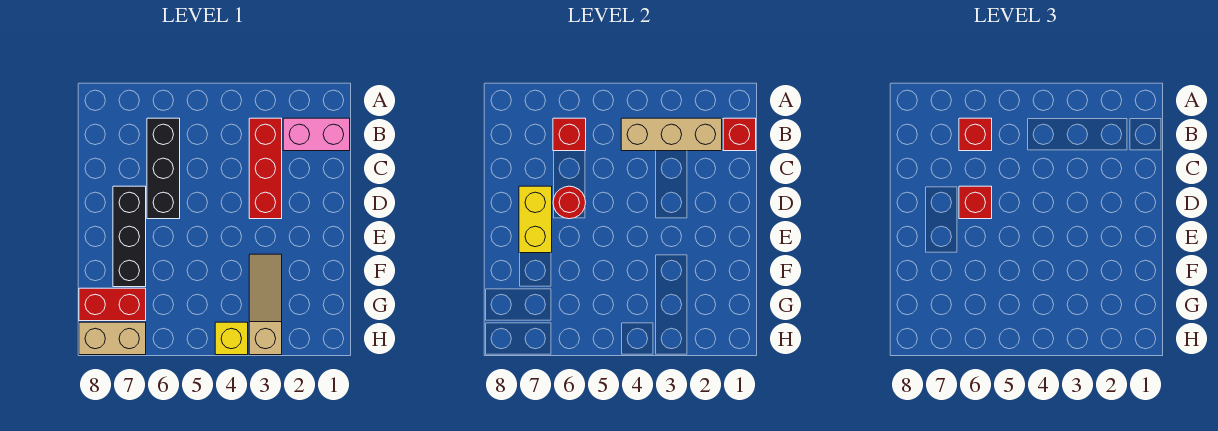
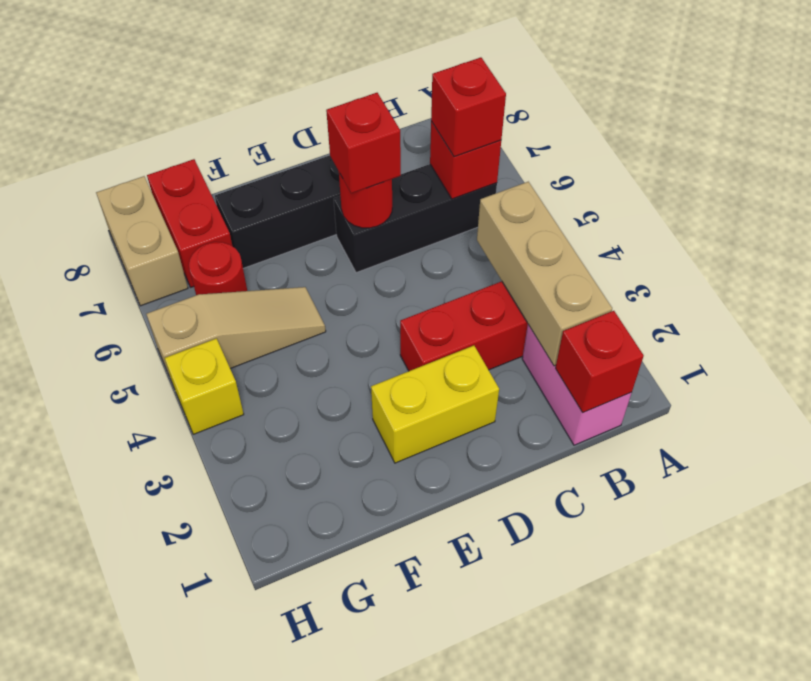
yellow brick D7:E7 level 2 -> yellow brick D2:E2 level 1
tan slope F3:H3 level 1 top H -> tan slope F5:H5 level 1 top H
none -> red round brick G6 level 1

